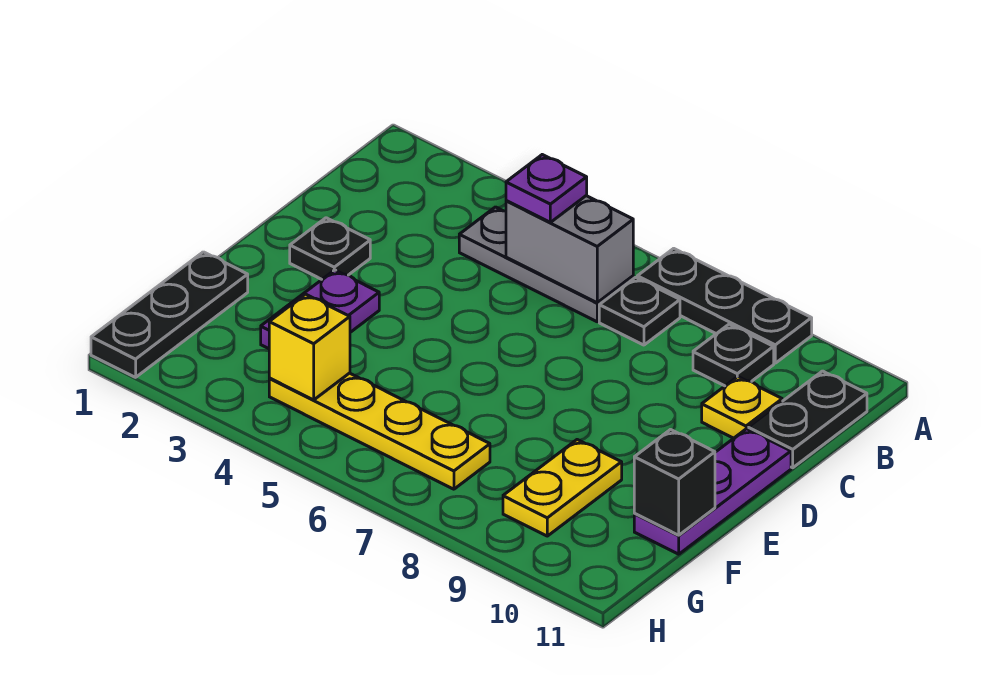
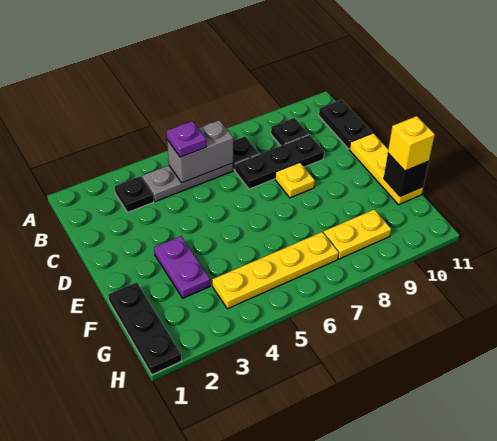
black plate A7:A9 level 1 -> black plate C7:C9 level 1
yellow plate C10 level 1 -> yellow plate D8 level 1
black plate D2 level 1 -> black plate B3 level 1
purple plate D11:F11 level 1 -> yellow plate D11:F11 level 1
yellow plate F9:G9 level 1 -> yellow plate G8:G9 level 1
yellow brick G4 level 2 -> yellow brick F11 level 3

